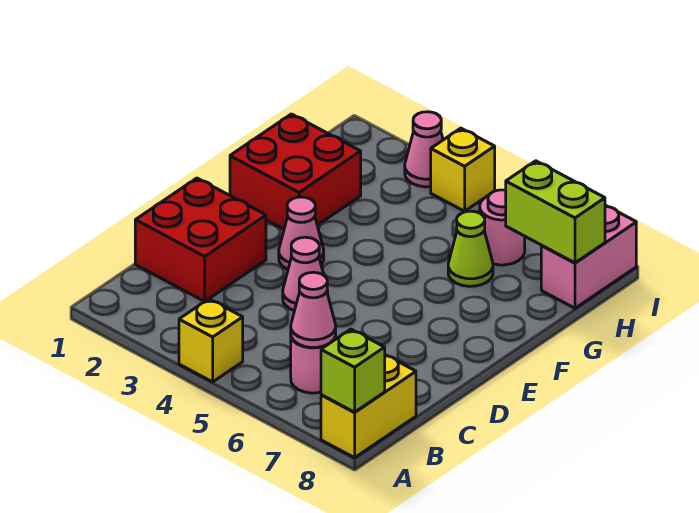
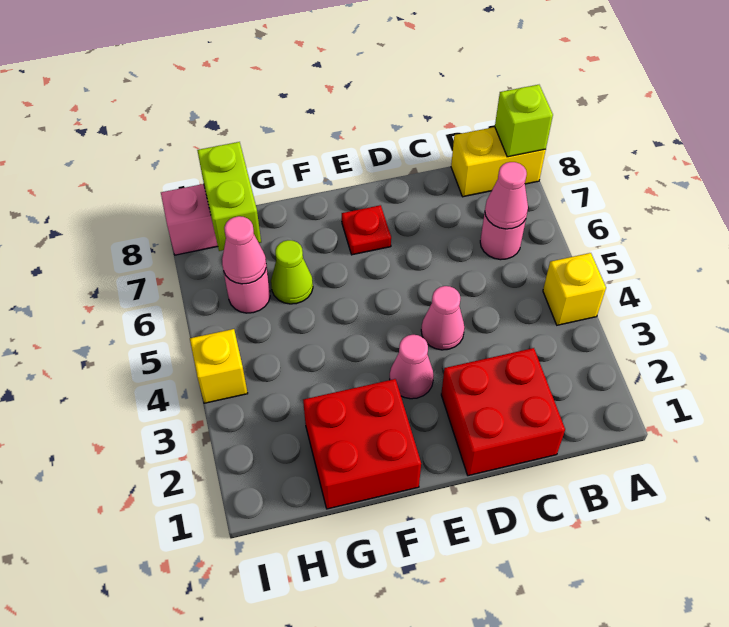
none -> red plate E7 level 1
pink cone I3 level 1 -> pink cone H6 level 2

